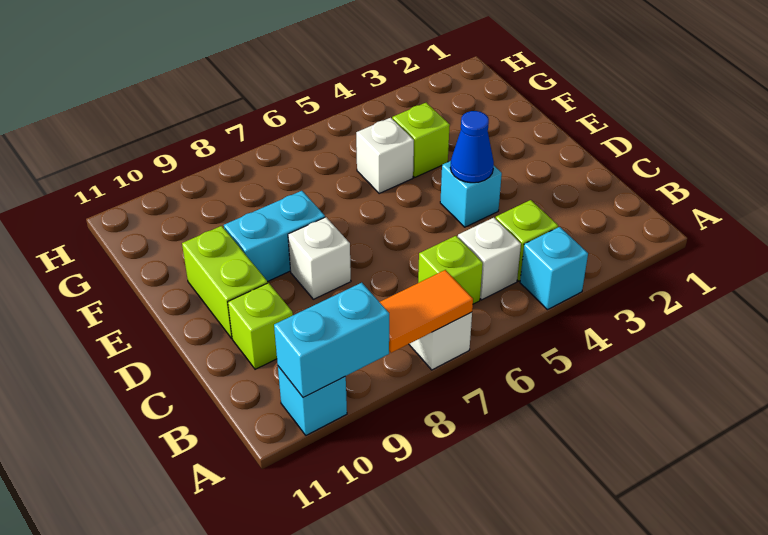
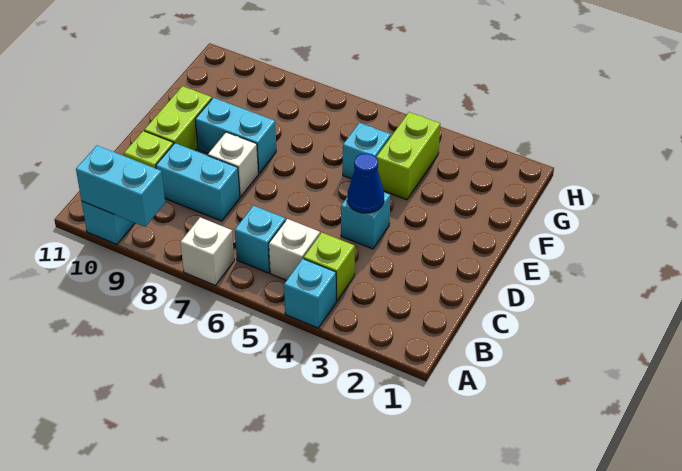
orange tile A7:A8 level 2 -> none
lime brick B6 level 1 -> cyan brick B6 level 1
none -> cyan brick C8:C9 level 1
lime brick F4 level 1 -> lime brick F4:G4 level 1
white brick F5 level 1 -> cyan brick F5 level 1

